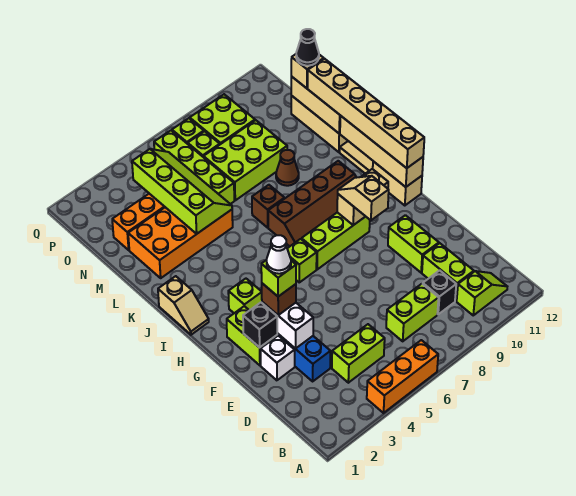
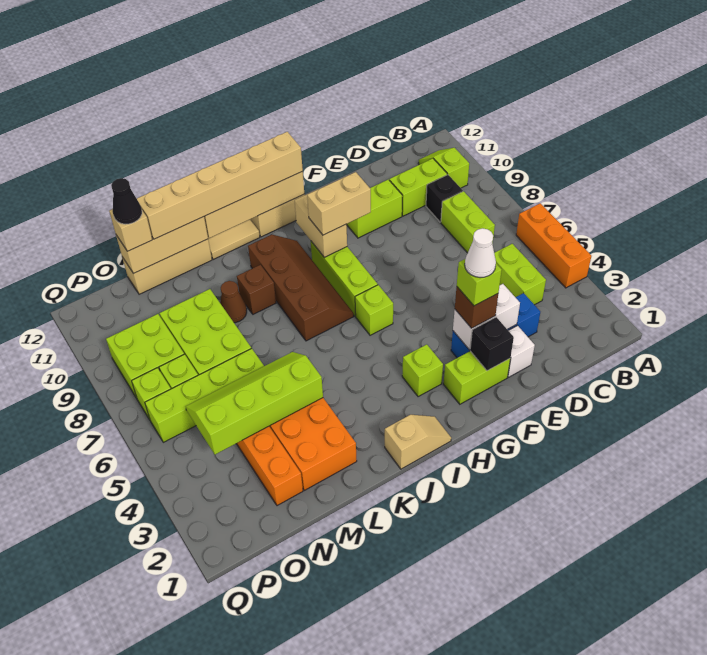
tan slope G9:H9 level 3 top G -> tan brick G9:H9 level 3
brown brick K7 level 1 -> brown brick K9 level 1

